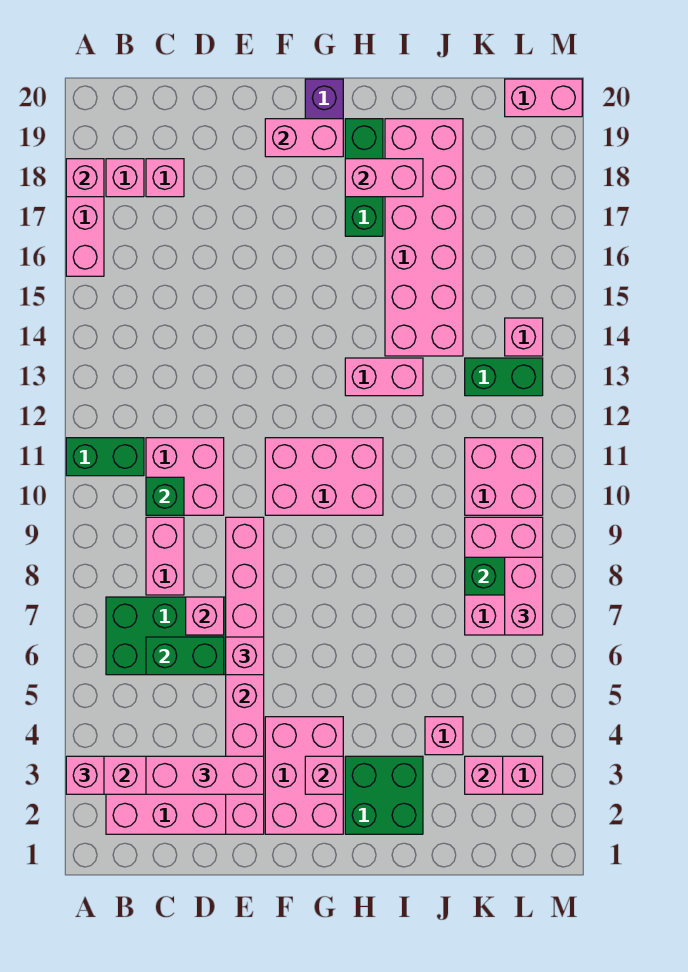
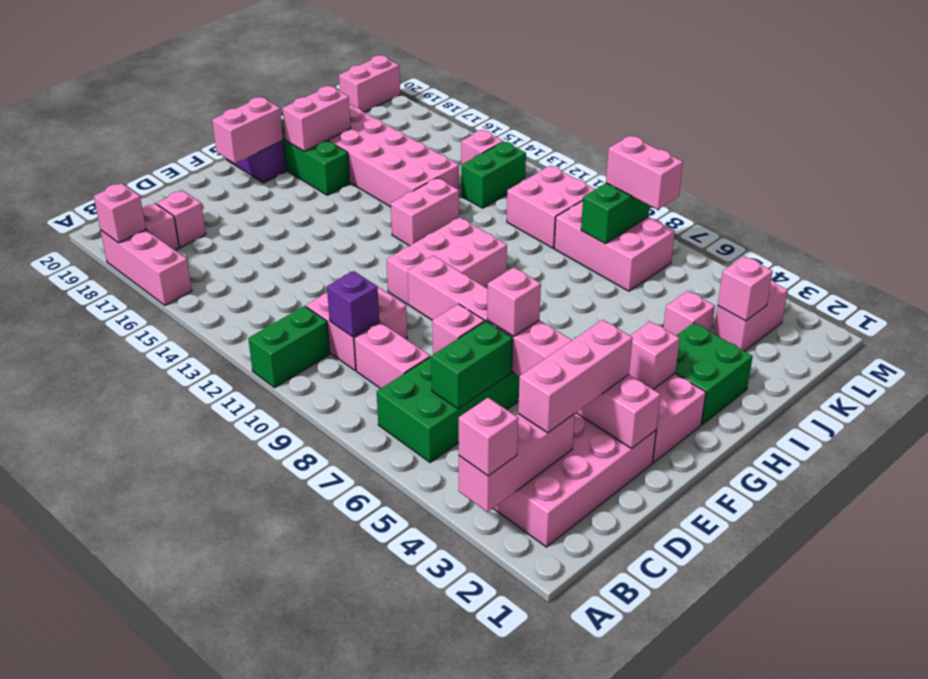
green brick C10 level 2 -> purple brick C10 level 2

